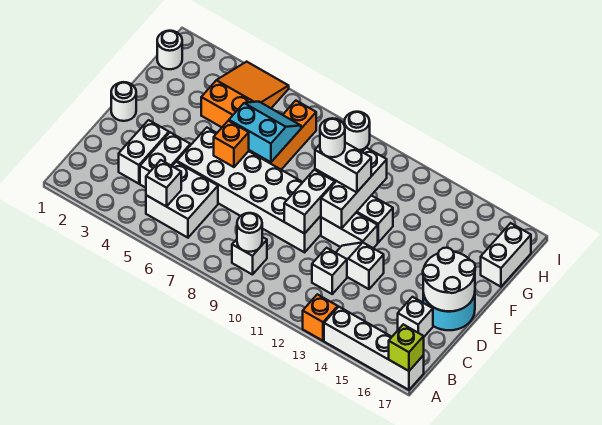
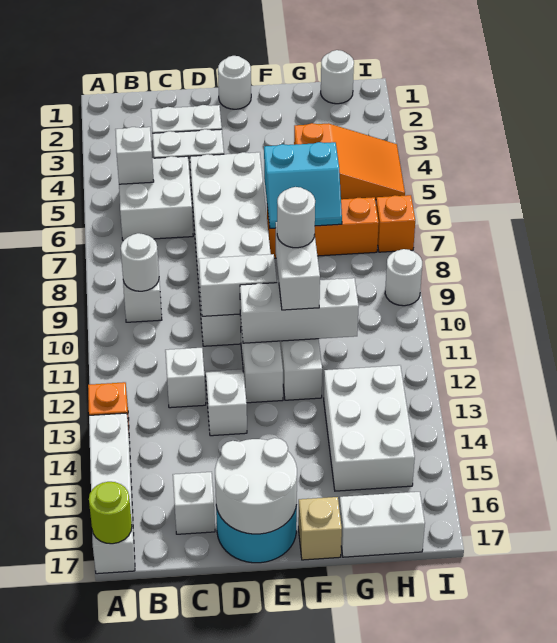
lime brick A17 level 2 -> lime round brick A17 level 2
orange brick E6 level 2 -> orange brick I7 level 1
cyan slope F6:G7 level 2 top F -> cyan slope F6:G7 level 2 top 6
none -> tan brick F17 level 1
none -> white brick G13:H15 level 1

